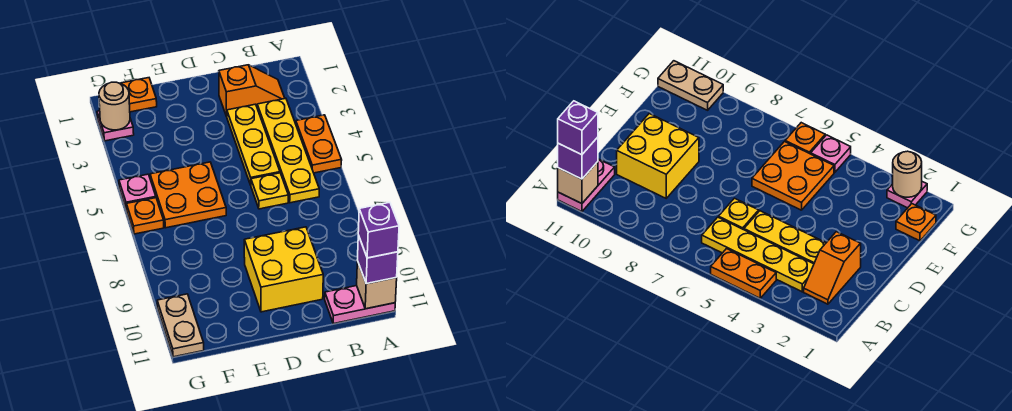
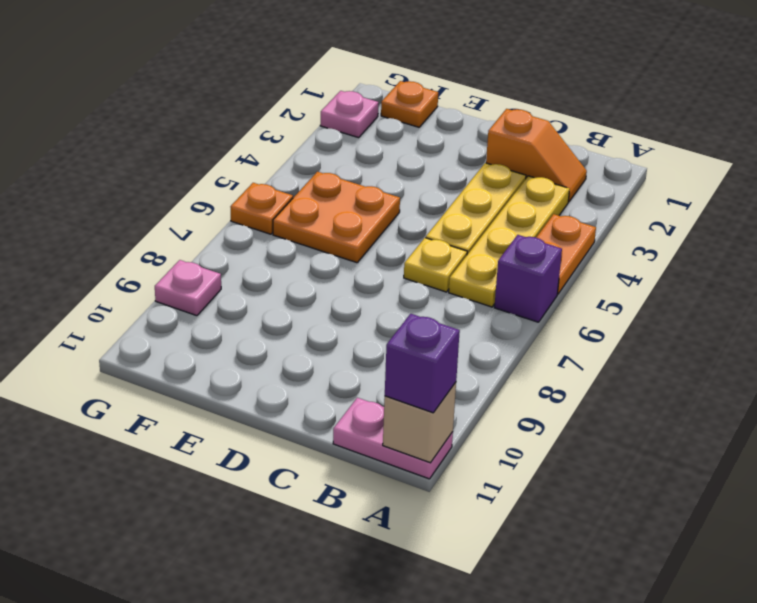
purple brick A11 level 4 -> purple brick A6 level 1
yellow brick C9:D10 level 1 -> none
tan round brick G2 level 2 -> none
pink plate G5 level 1 -> pink plate G9 level 1
tan plate G10:G11 level 1 -> none

